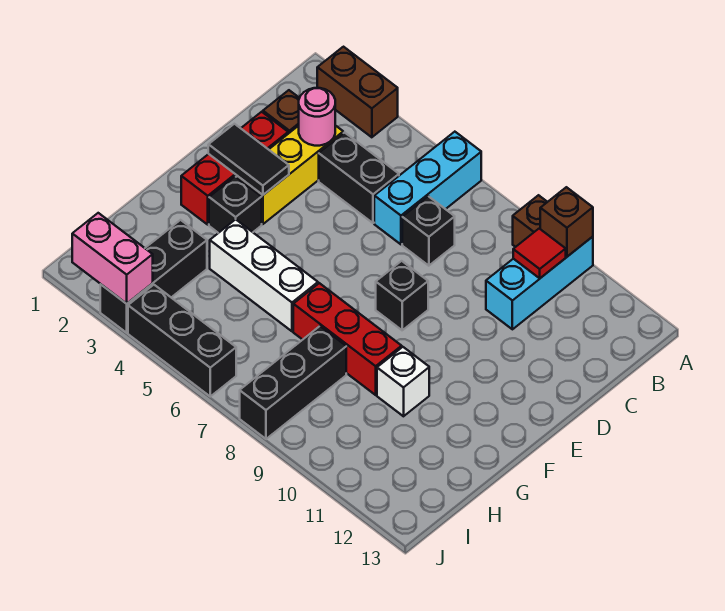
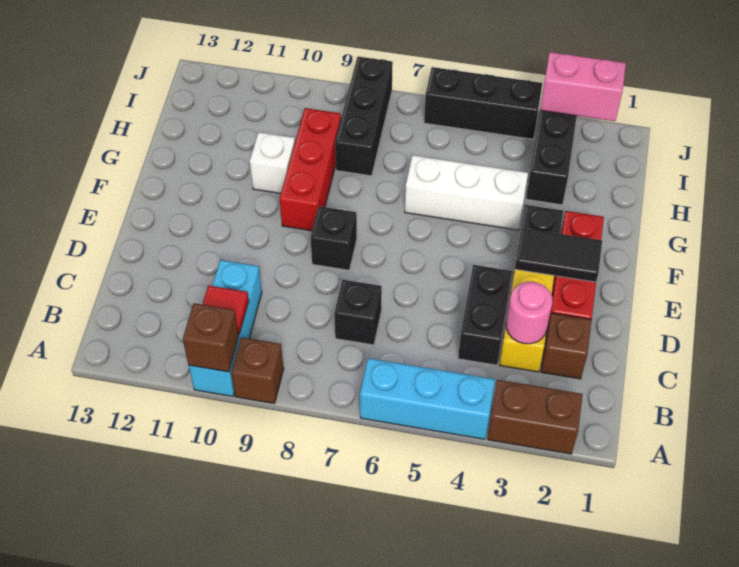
cyan brick A6:C6 level 1 -> cyan brick A4:A6 level 1
black brick C4:C5 level 1 -> black brick C4:D4 level 1
red brick G7:G9 level 1 -> red brick F9:H9 level 1

